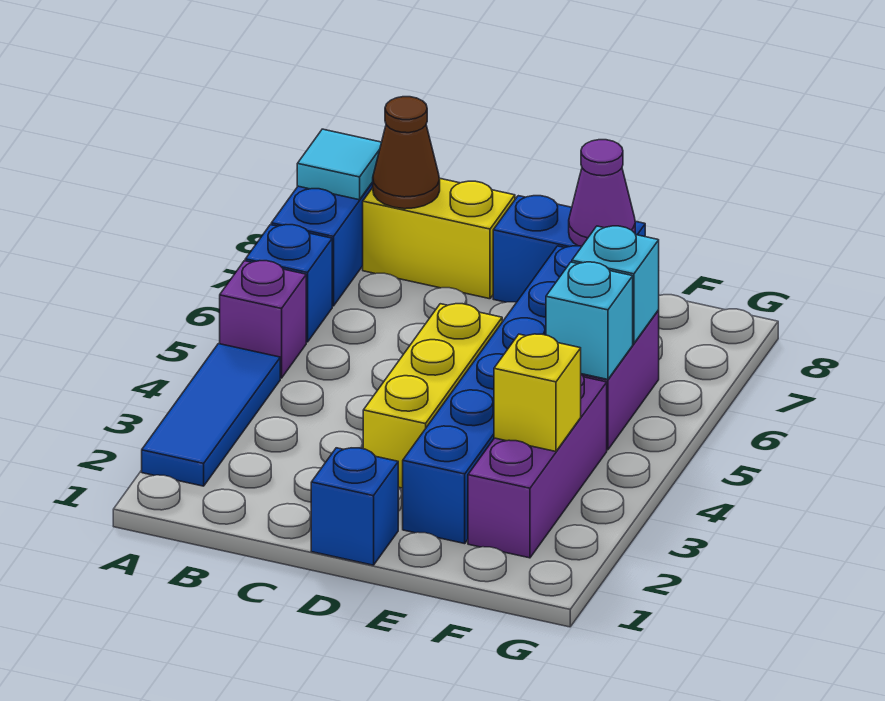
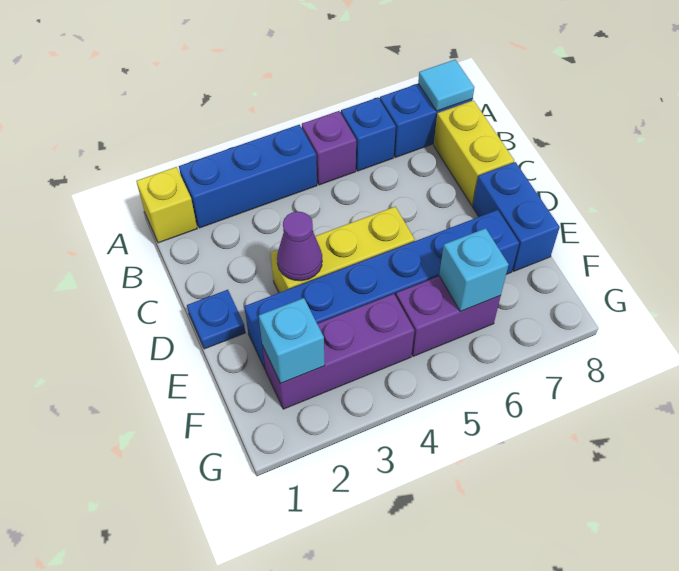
blue tile A2:A4 level 1 -> blue brick A2:A4 level 1
brown cone B8 level 2 -> none
blue brick D1 level 1 -> blue plate D1 level 1
purple cone E8 level 2 -> purple cone D3 level 2
yellow brick F3 level 2 -> yellow brick A1 level 1
cyan brick F5 level 2 -> cyan brick F2 level 2

